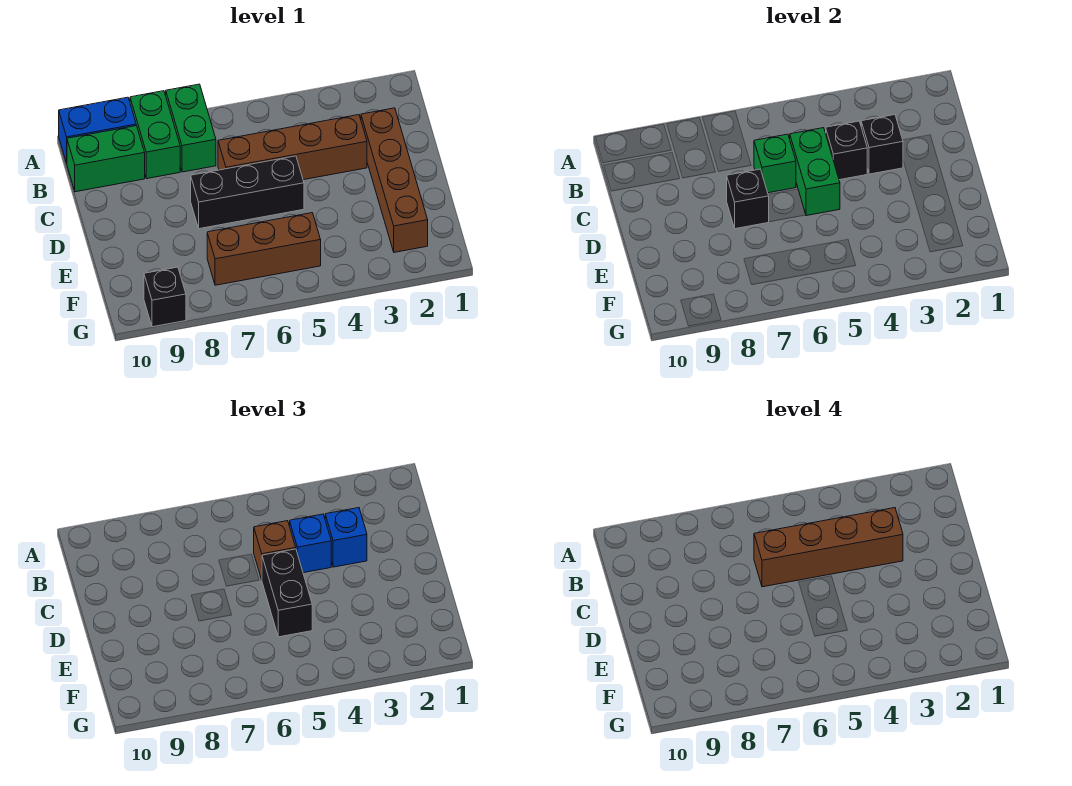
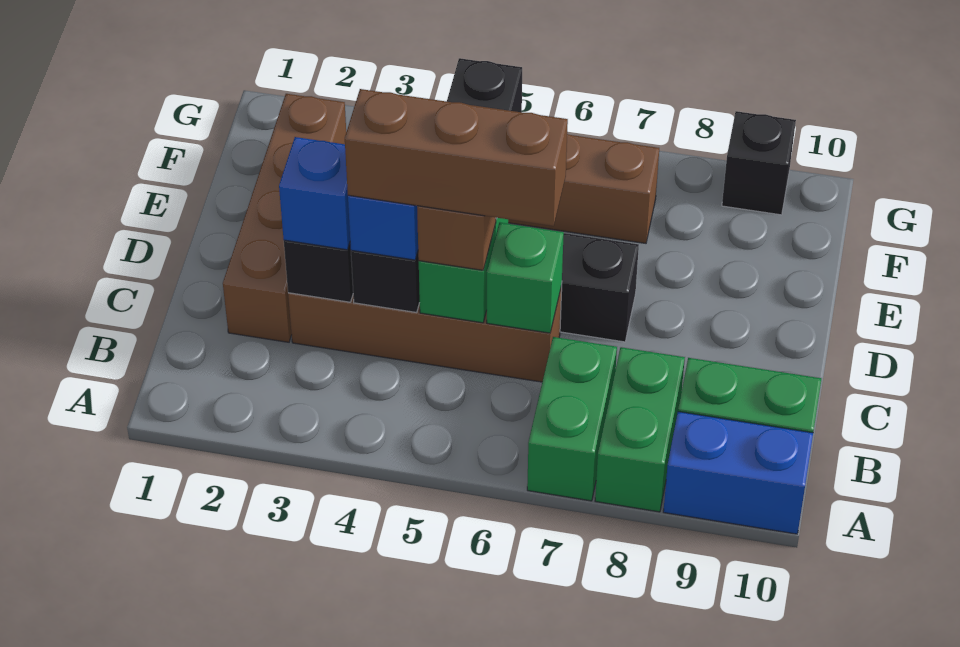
brown brick C3:C6 level 4 -> brown brick C4:C6 level 4
black brick D7 level 2 -> none

